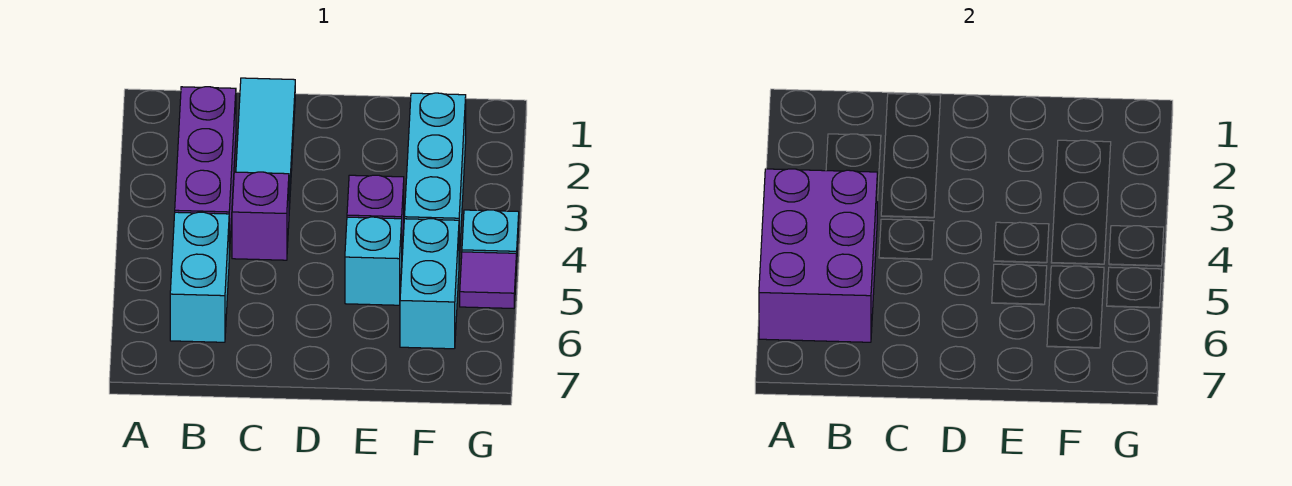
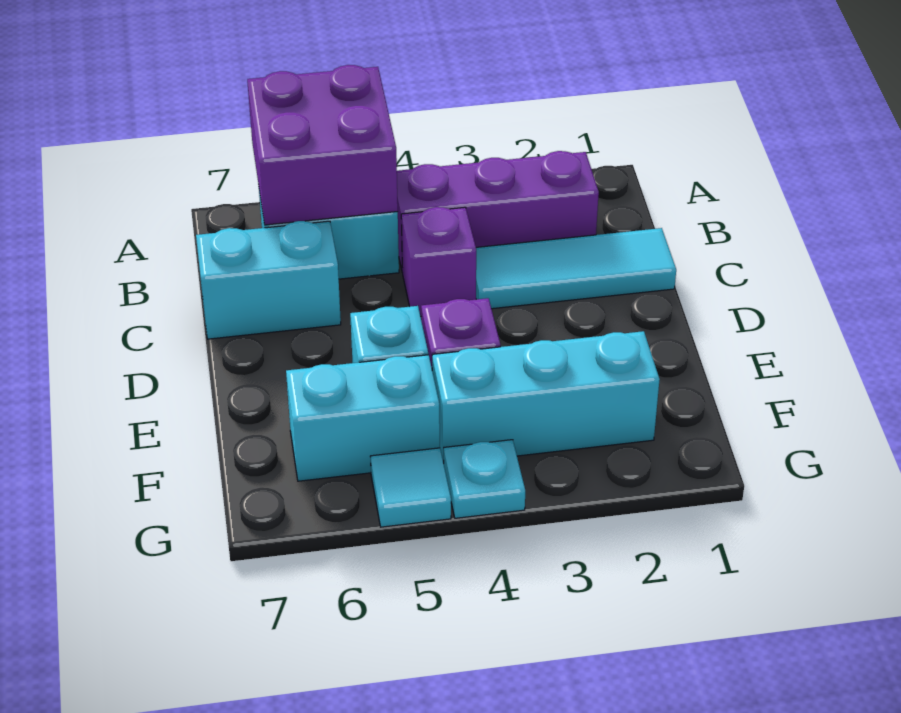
purple brick A4:B6 level 2 -> purple brick A5:B6 level 2
none -> cyan brick C6:C7 level 1
purple tile G5 level 1 -> cyan tile G5 level 1

